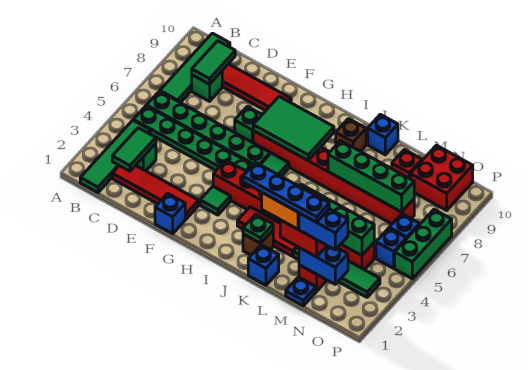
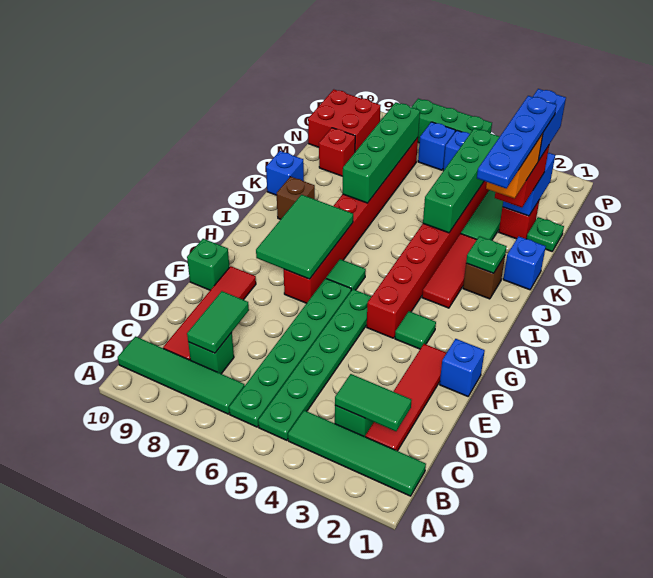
green tile C8:C9 level 2 -> green tile C8:D8 level 2
green brick F7 level 1 -> green brick F10 level 1
blue plate M1 level 1 -> green plate M1 level 1

